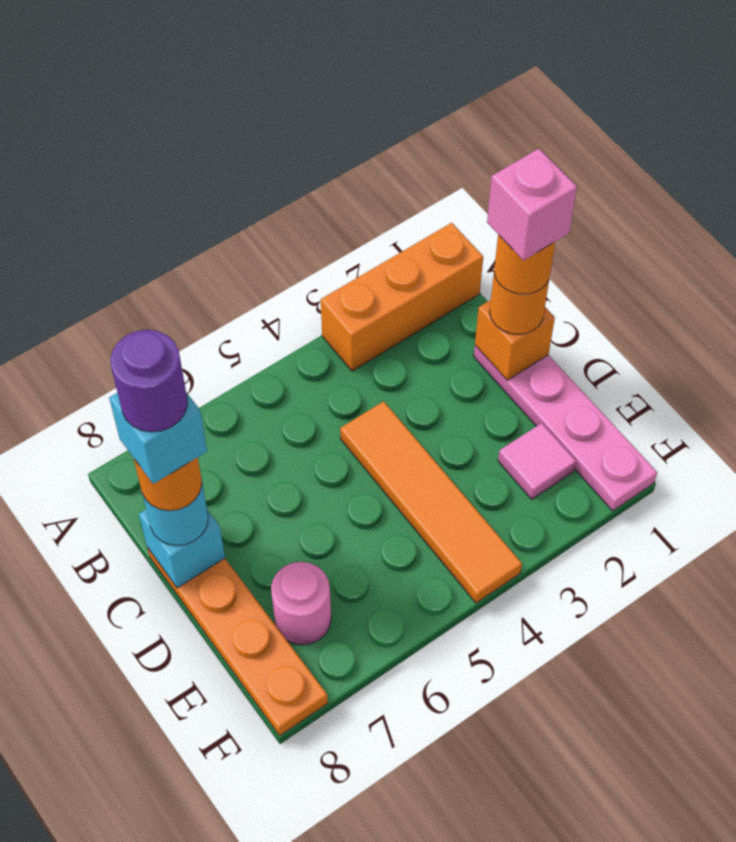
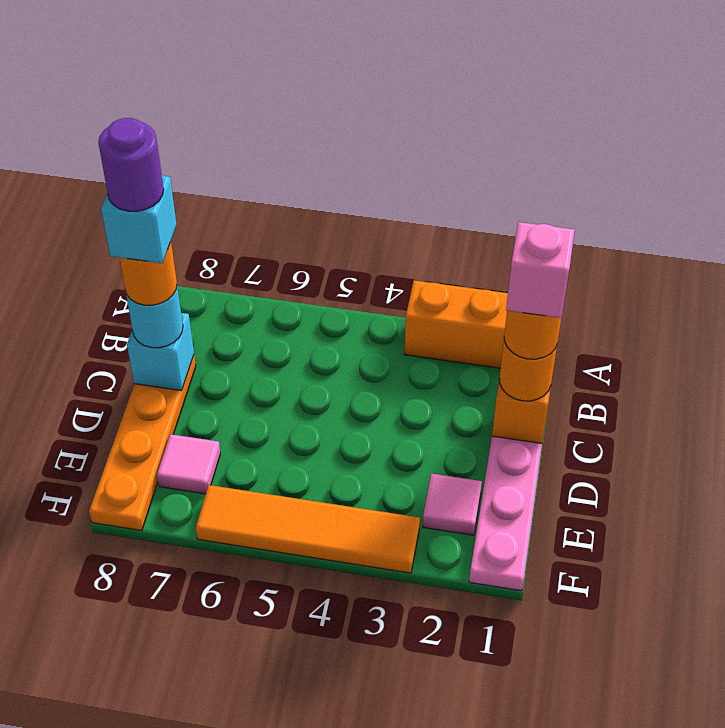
orange tile C4:F4 level 1 -> orange tile F3:F6 level 1
pink round brick E7 level 1 -> pink tile E7 level 1

